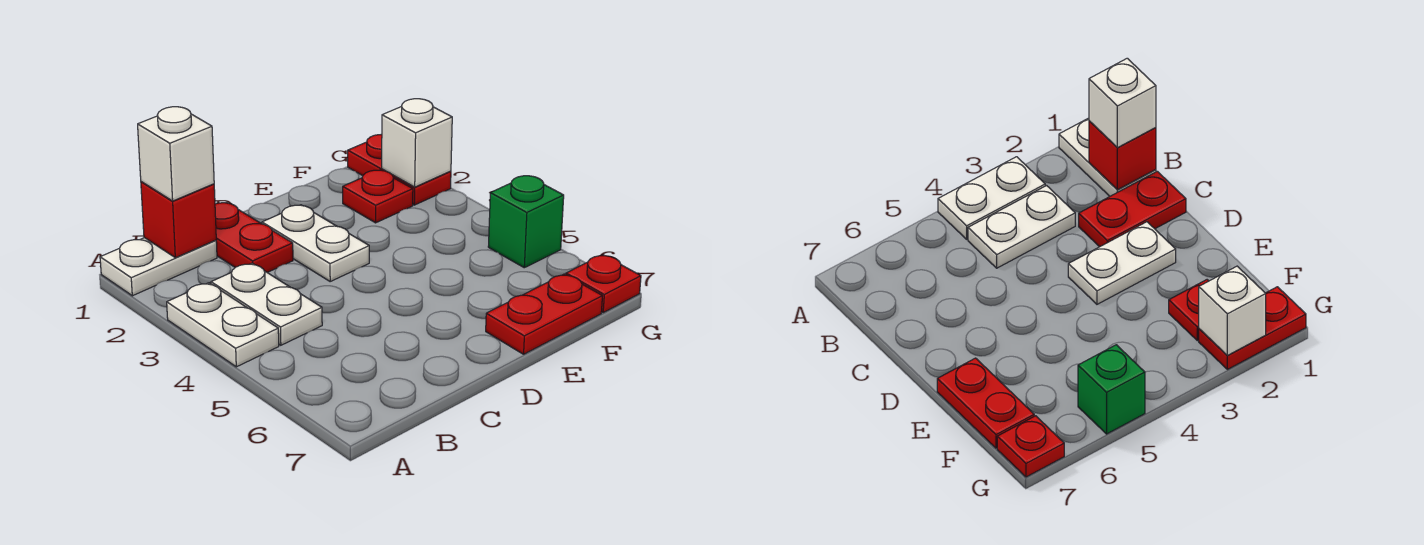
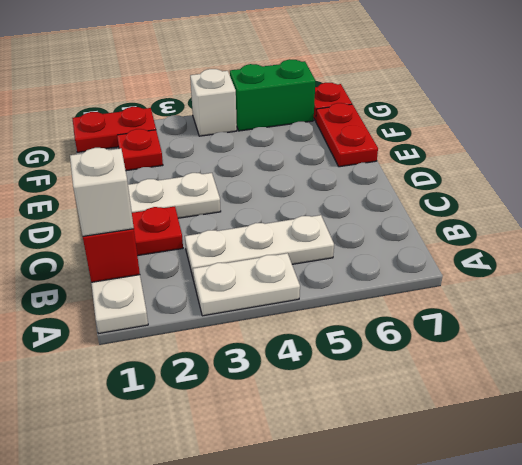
white plate B3:B4 level 1 -> white plate B3:B5 level 1
white brick G2 level 2 -> white brick G4 level 1
green brick G5 level 1 -> green brick G5:G6 level 1

